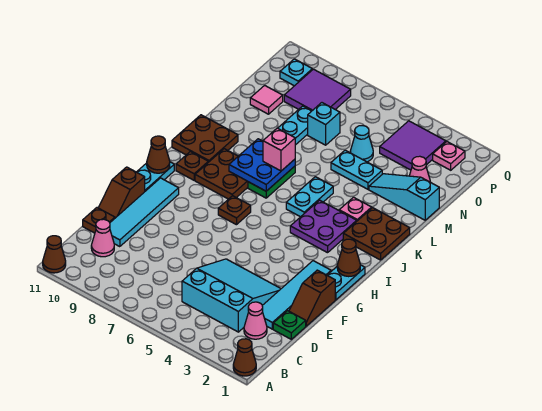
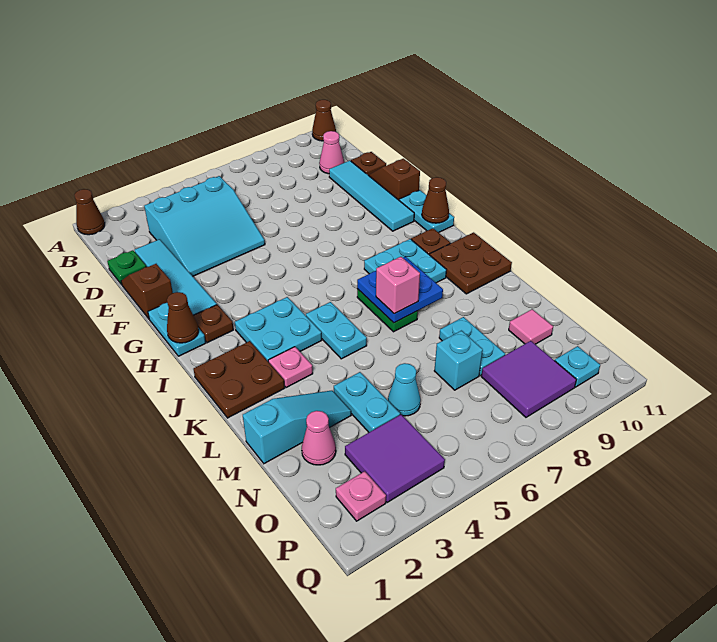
pink cone C2 level 1 -> none
brown plate H7 level 1 -> brown plate H2 level 1
purple plate I3:J4 level 1 -> cyan plate I3:J4 level 1
brown plate I8:J9 level 1 -> cyan plate I8:J9 level 1
cyan plate M4:M5 level 1 -> cyan plate M4:N4 level 1

